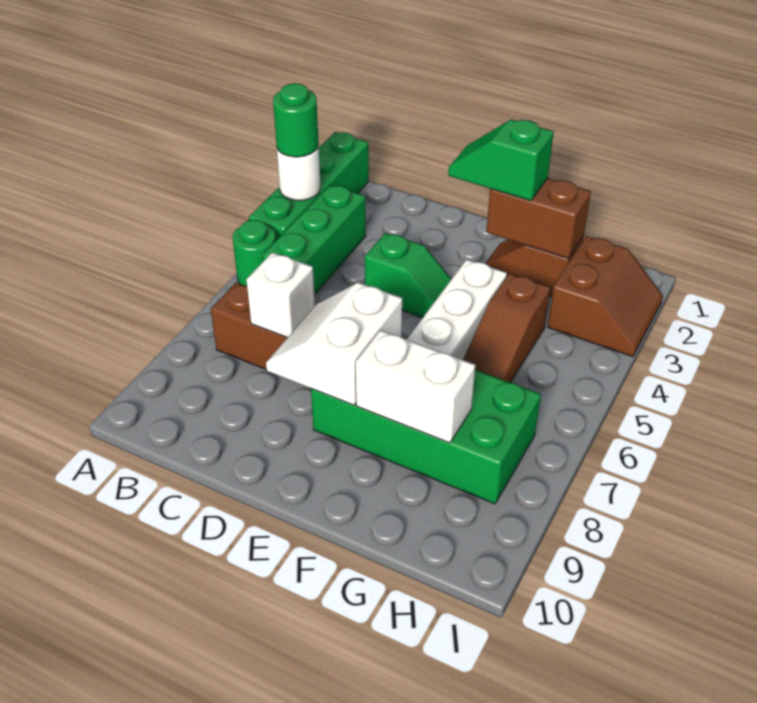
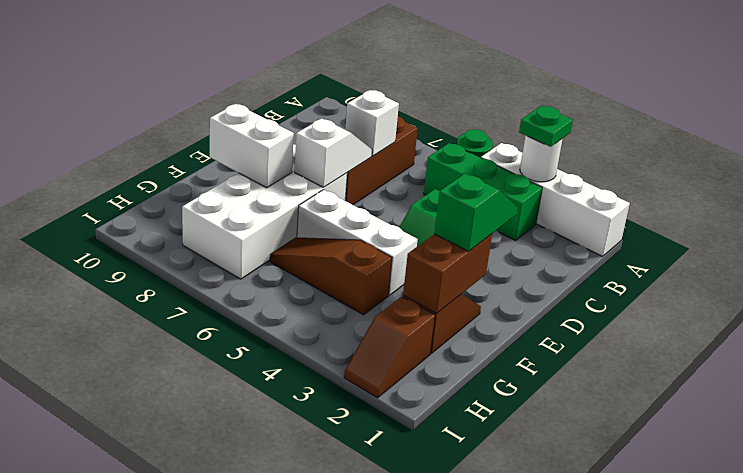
green brick A1:A4 level 1 -> white brick A1:A4 level 1
green round brick A3 level 3 -> green plate A3 level 3
white slope D7:E8 level 2 top E -> white slope D7:E7 level 2 top E
green brick E7:H8 level 1 -> white brick E7:H8 level 1
white brick F8:G8 level 2 -> white brick F8:F9 level 2
brown slope H2:I3 level 1 top H -> brown slope H2:I2 level 1 top H

